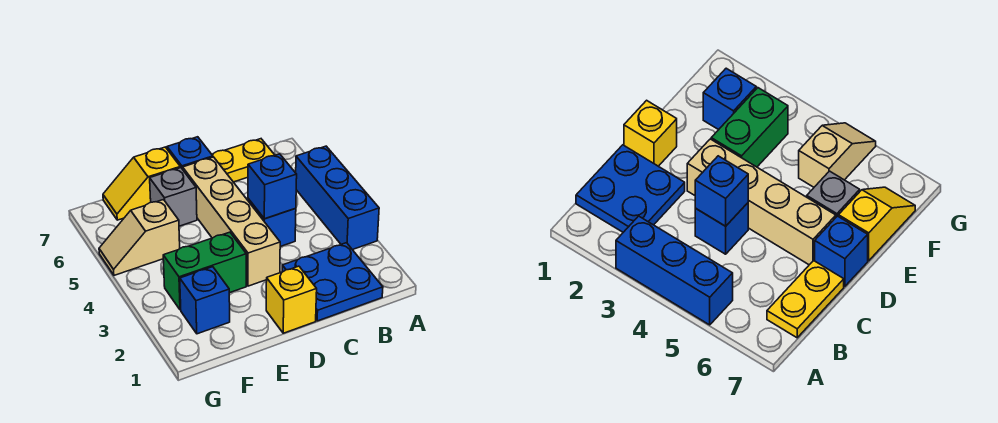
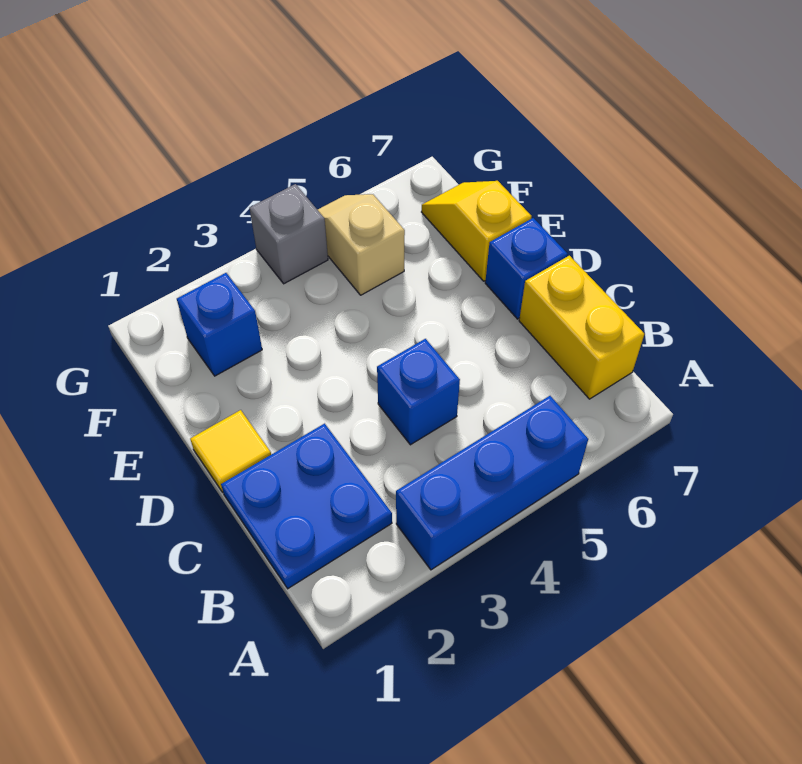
yellow plate B7:C7 level 1 -> yellow brick B7:C7 level 1
blue brick C4 level 2 -> none
yellow brick D1 level 1 -> yellow tile D1 level 1
tan brick D3:D6 level 1 -> none
green brick E3:F3 level 1 -> none
grey brick E6 level 1 -> grey brick G4 level 1

